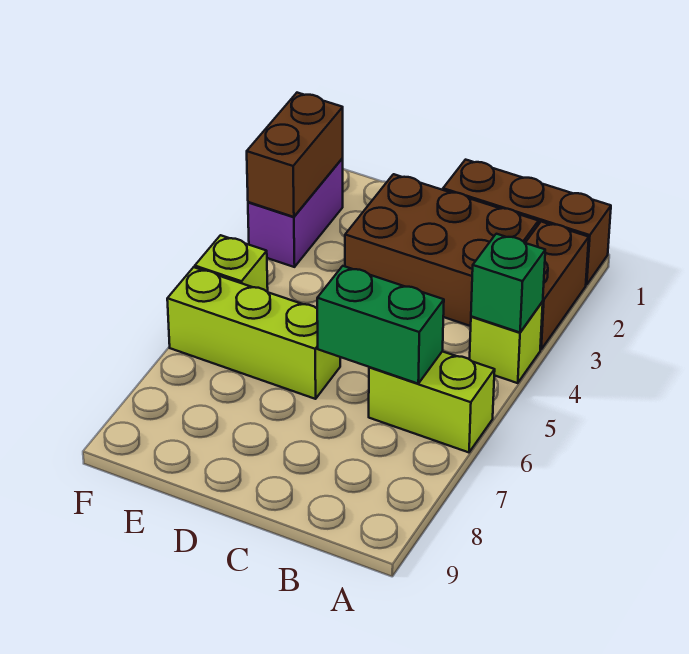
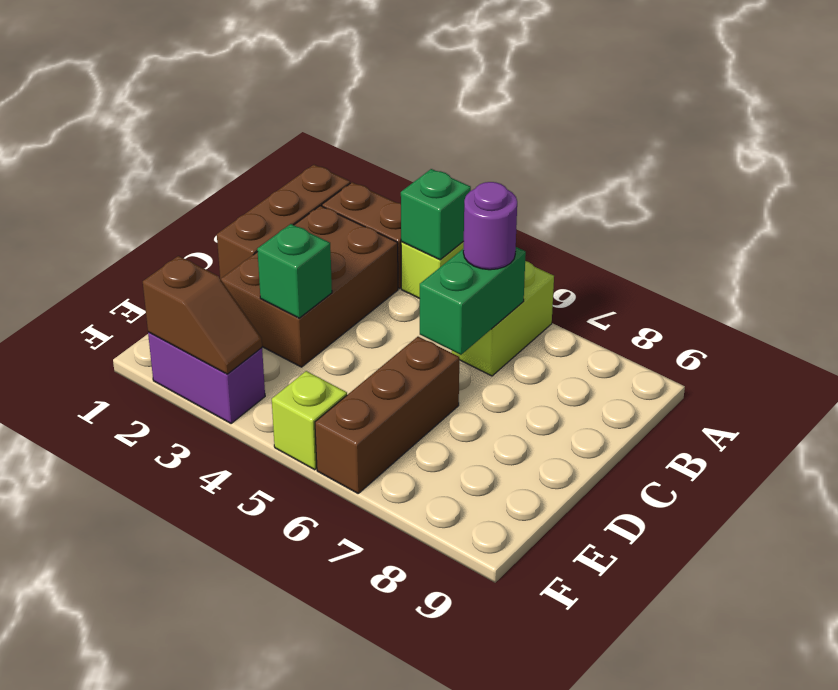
none -> purple round brick B6 level 3
none -> green brick D3 level 2
lime brick D6:F6 level 1 -> brown brick D6:F6 level 1
brown brick F2:F3 level 2 -> brown slope F2:F3 level 2 top 2

